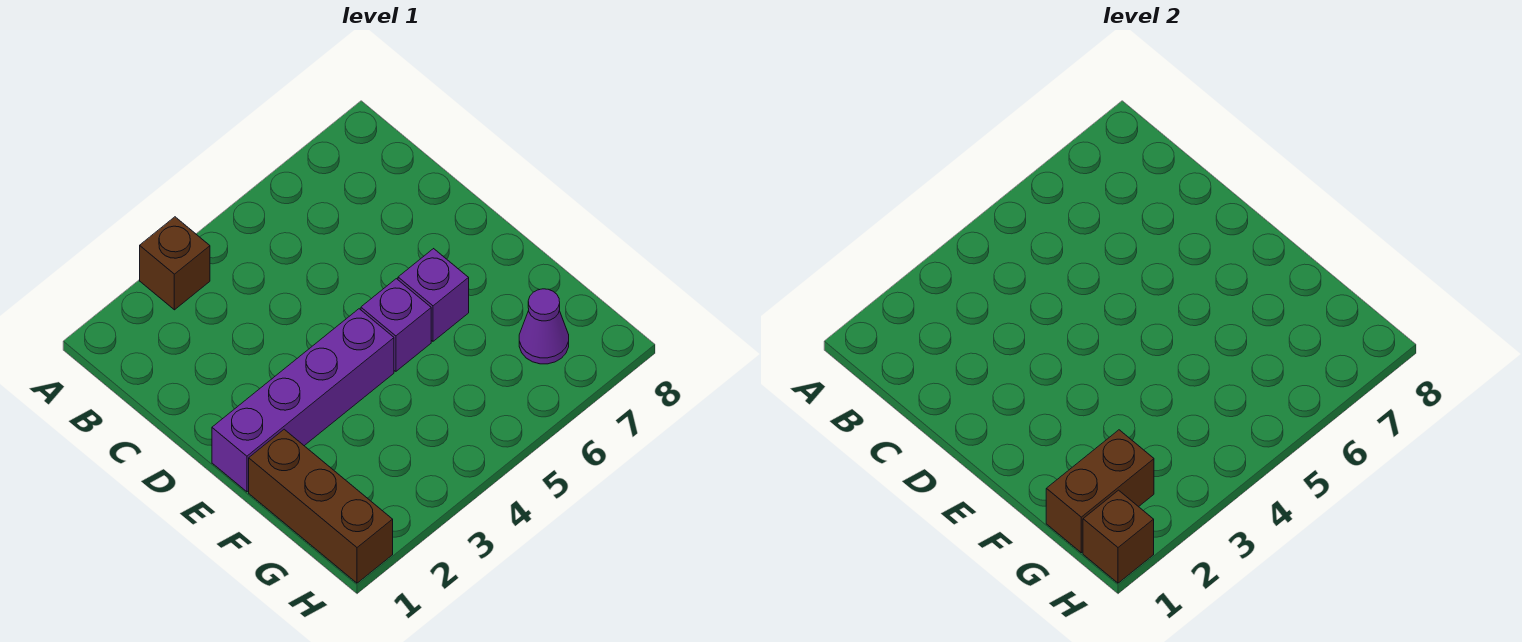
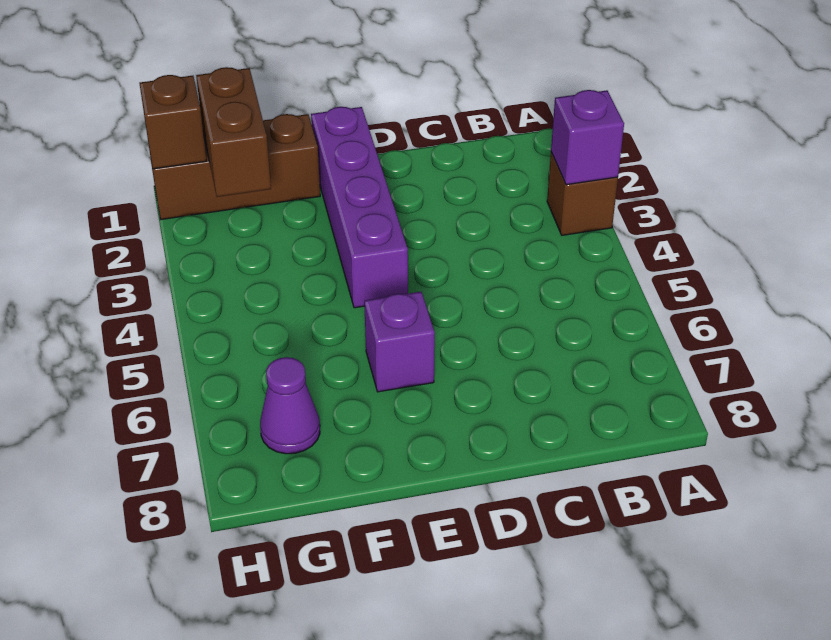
purple brick E5 level 1 -> purple brick A3 level 2

